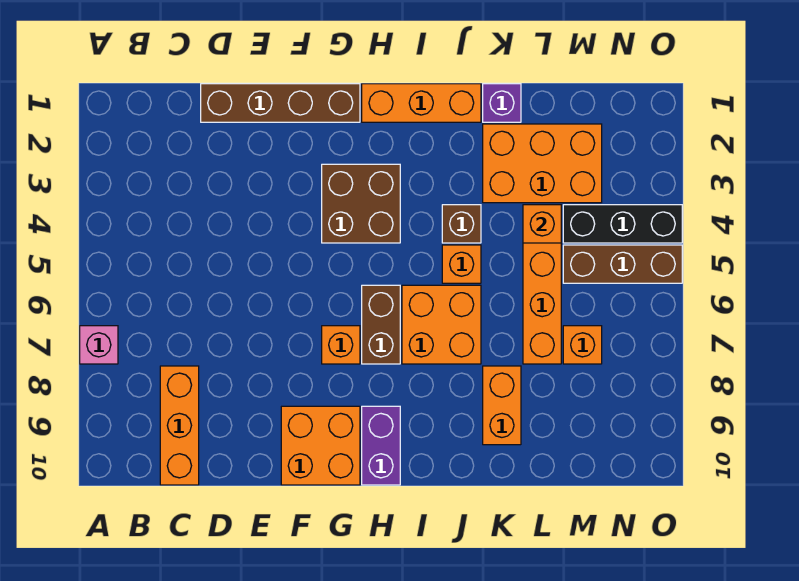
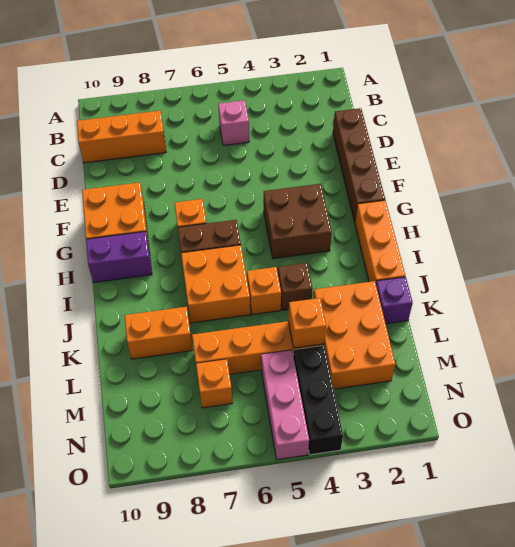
pink brick A7 level 1 -> pink brick C5 level 1
brown brick M5:O5 level 1 -> pink brick M5:O5 level 1

